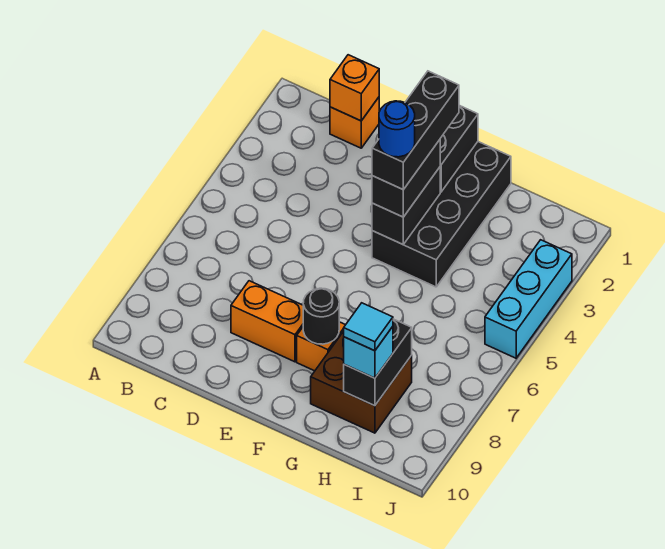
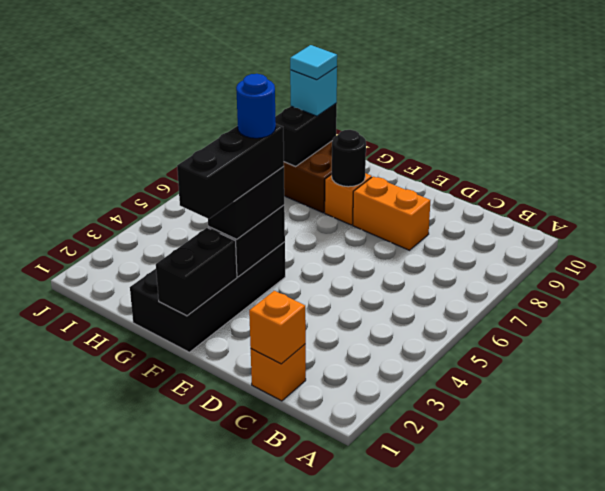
cyan brick J3:J5 level 1 -> none

